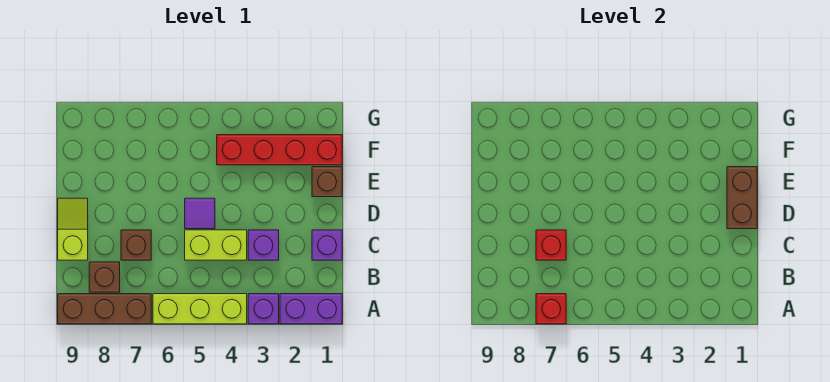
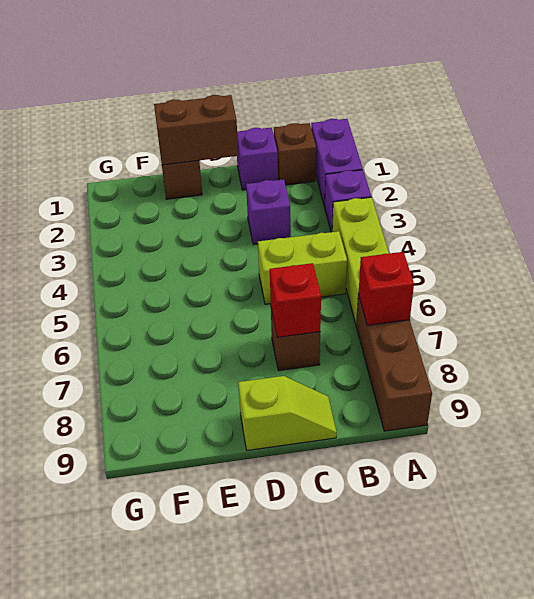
brown brick B8 level 1 -> brown brick B1 level 1
lime brick C4:C5 level 1 -> lime brick B5:C5 level 1
lime slope C9:D9 level 1 top C -> lime slope C9:D9 level 1 top D
purple tile D5 level 1 -> none
red brick F1:F4 level 1 -> none

